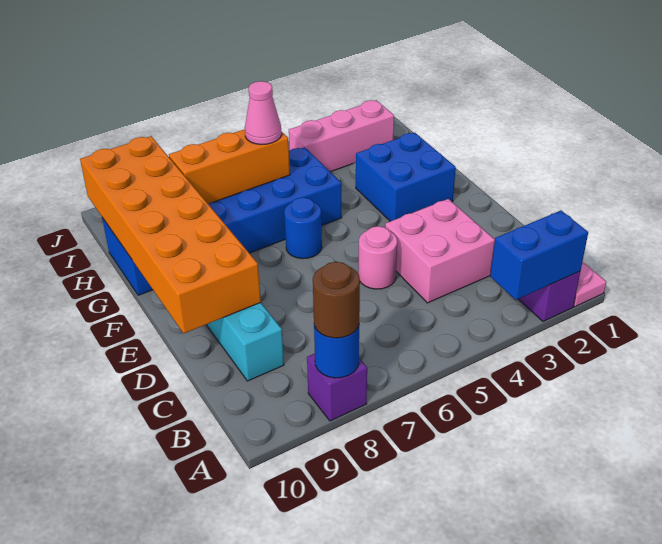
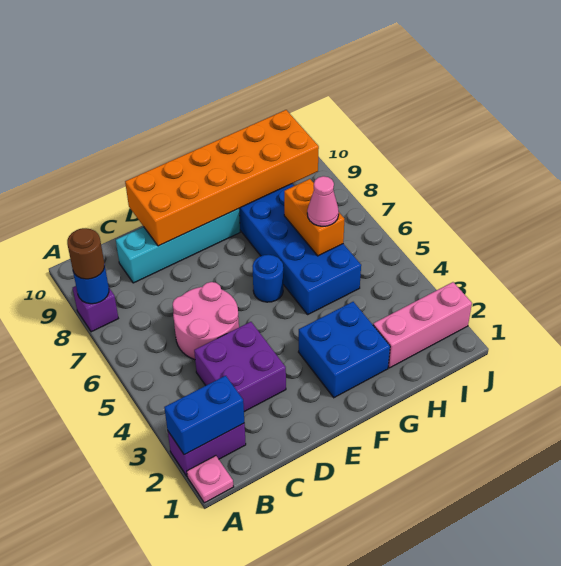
blue brick A2:A3 level 2 -> blue brick A2:B2 level 2
pink brick C3:D4 level 1 -> purple brick C3:D4 level 1
pink round brick D5 level 1 -> pink round brick C5:D6 level 1
orange brick H6:H8 level 2 -> orange brick H6:H7 level 2
pink brick I2:I4 level 1 -> pink brick H2:J2 level 1

